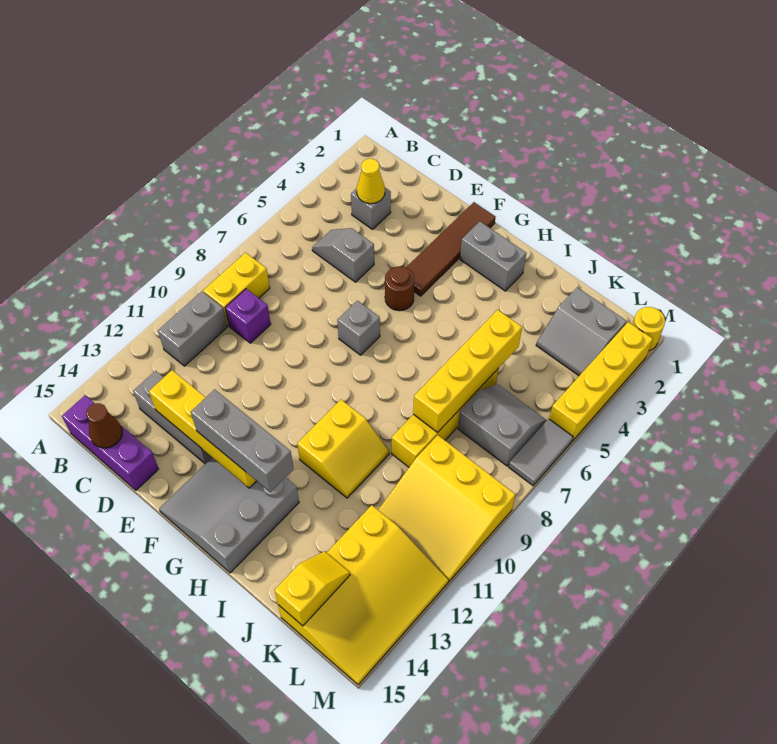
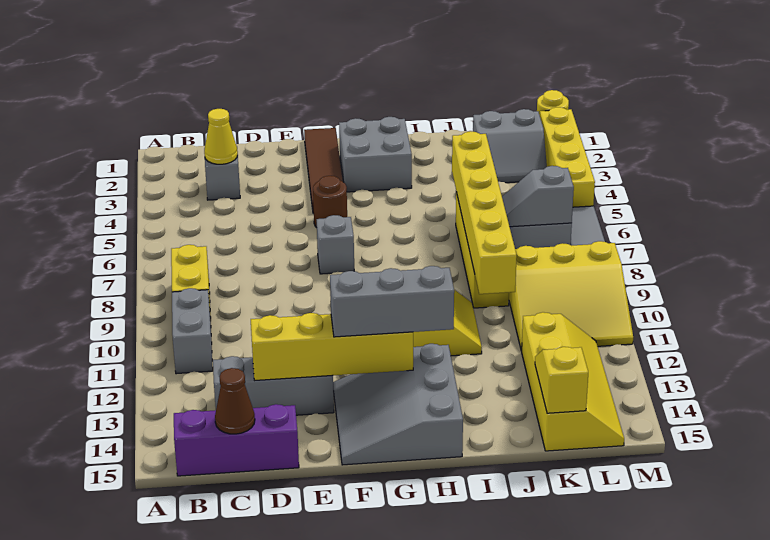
grey slope C5:D5 level 1 top D -> grey slope K7:L7 level 2 top L
purple brick C9 level 1 -> none
grey brick G2:H2 level 1 -> grey brick G2:H3 level 1
yellow brick J5:J8 level 2 -> yellow brick J5:J10 level 2
yellow slope K12:M15 level 1 top K -> yellow slope K12:L15 level 1 top K

